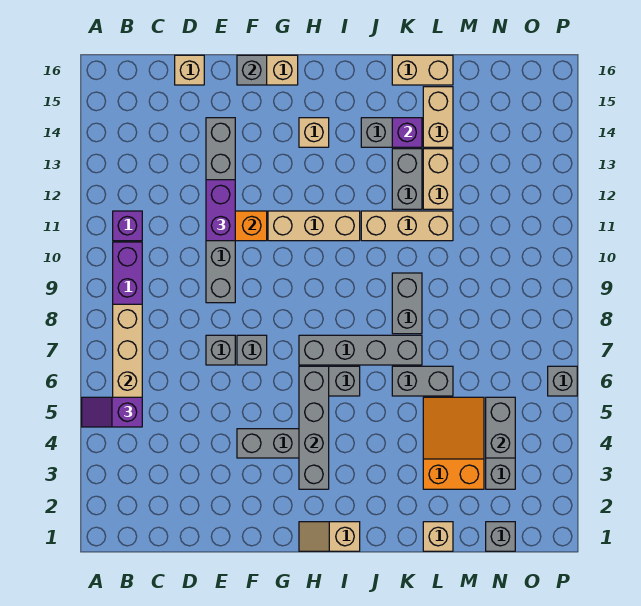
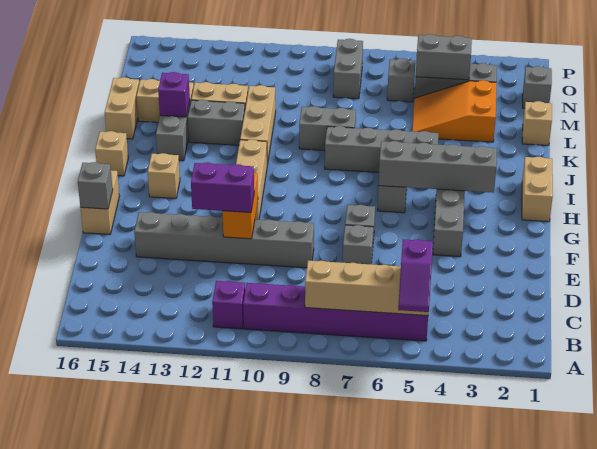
tan brick D16 level 1 -> tan brick I16 level 1
tan slope H1:I1 level 1 top I -> tan brick H1:I1 level 1
grey brick H7:K7 level 1 -> grey brick J5:J8 level 1
grey brick K6:L6 level 1 -> grey brick N8:O8 level 1
grey brick P6 level 1 -> grey brick N6 level 1

